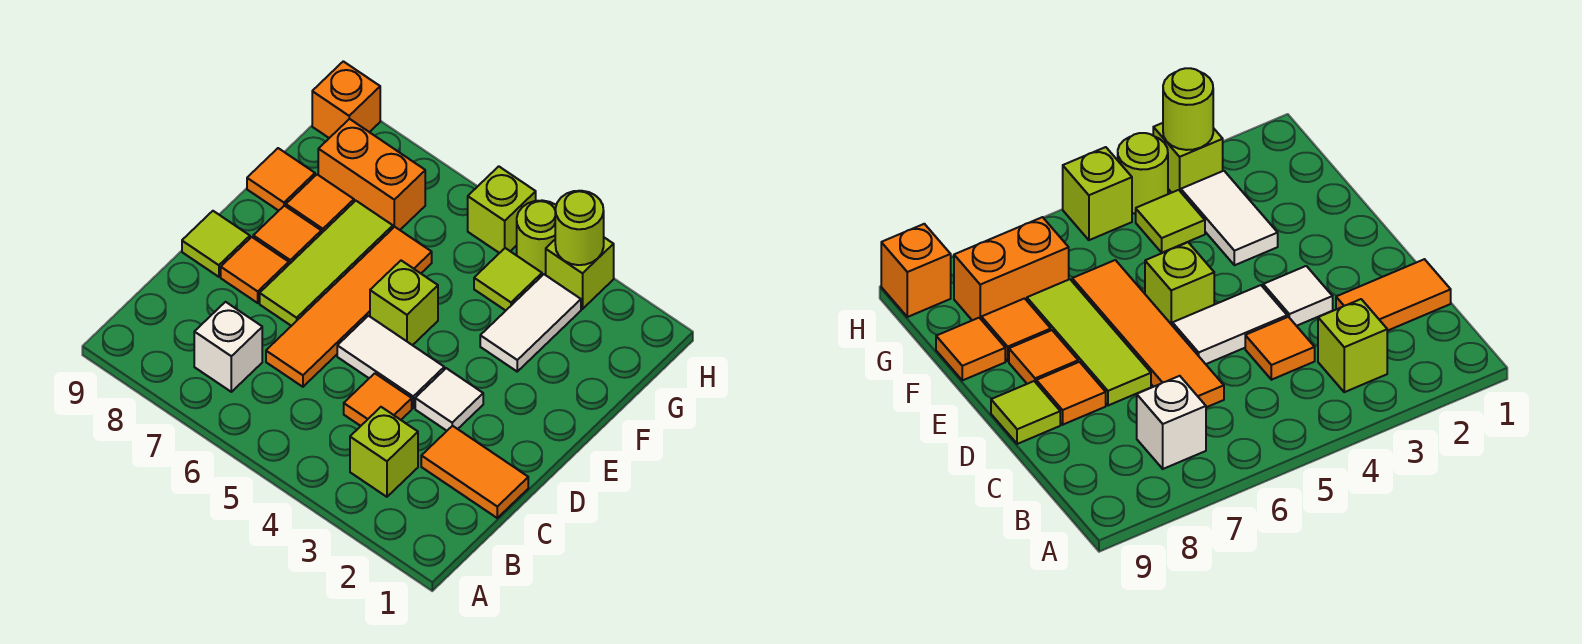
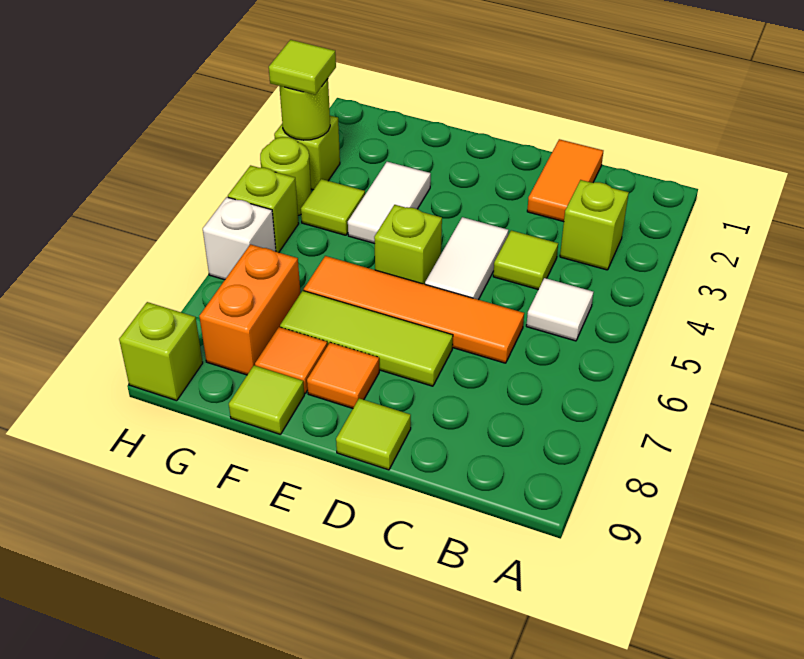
white brick B7 level 1 -> white brick H6 level 1
orange tile C4 level 1 -> lime tile C4 level 1
white tile D3 level 1 -> white tile B5 level 1
orange tile D8 level 1 -> none
white tile F3:G3 level 1 -> white tile F3:F4 level 1
orange tile F9 level 1 -> lime tile F9 level 1
none -> lime tile H3 level 3
orange brick H9 level 1 -> lime brick H9 level 1

